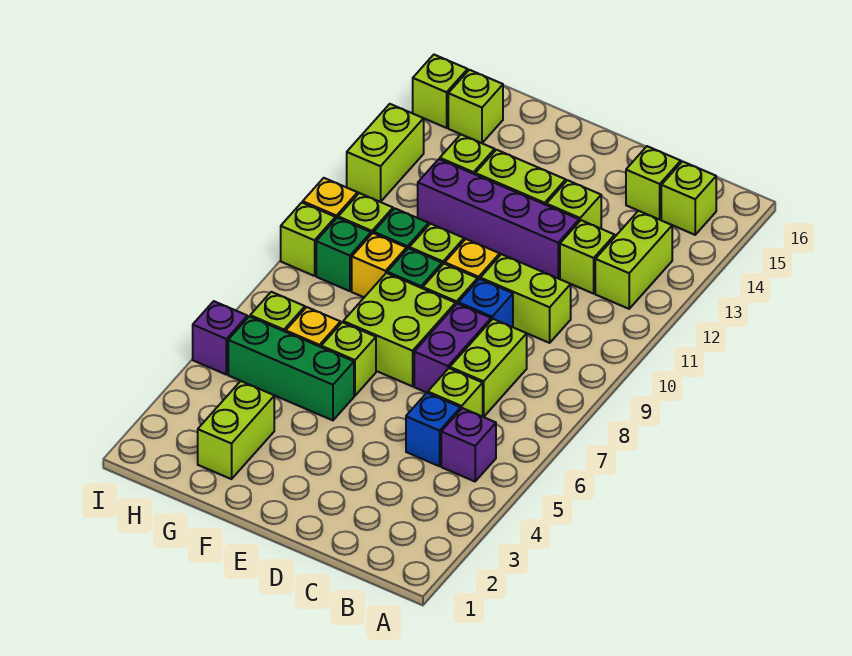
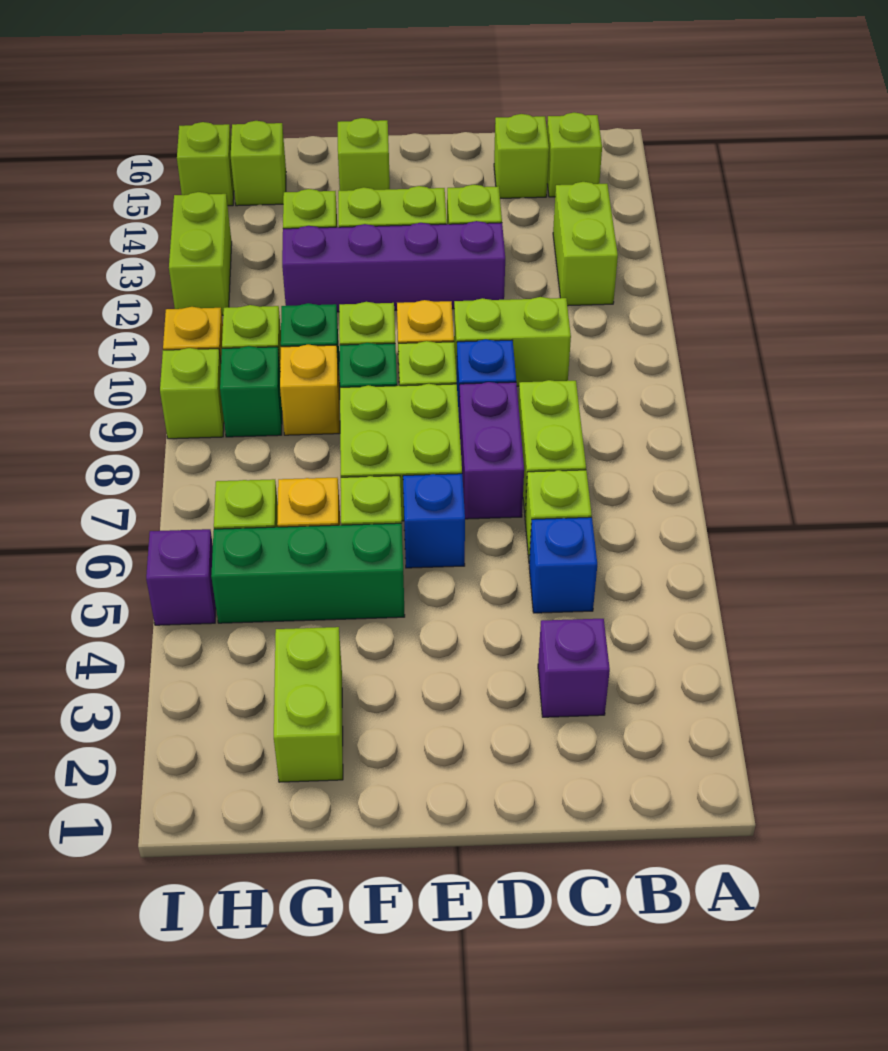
purple brick B5 level 1 -> purple brick C3 level 1
lime brick C12 level 1 -> lime brick F15 level 1
none -> blue brick E6 level 1

